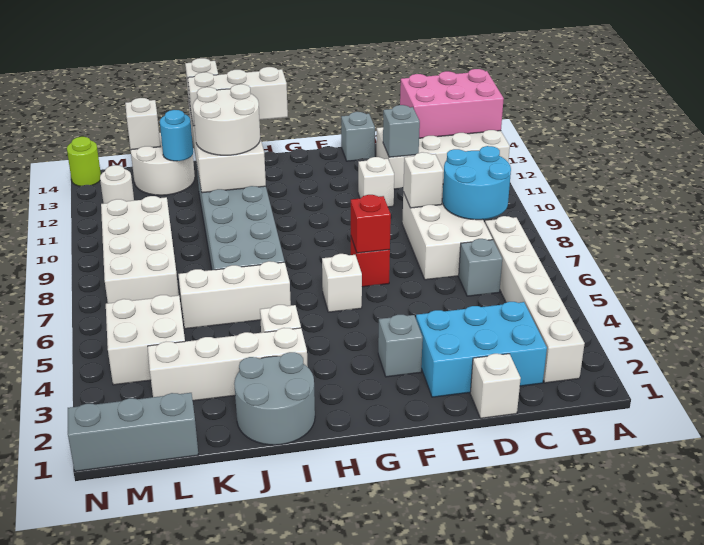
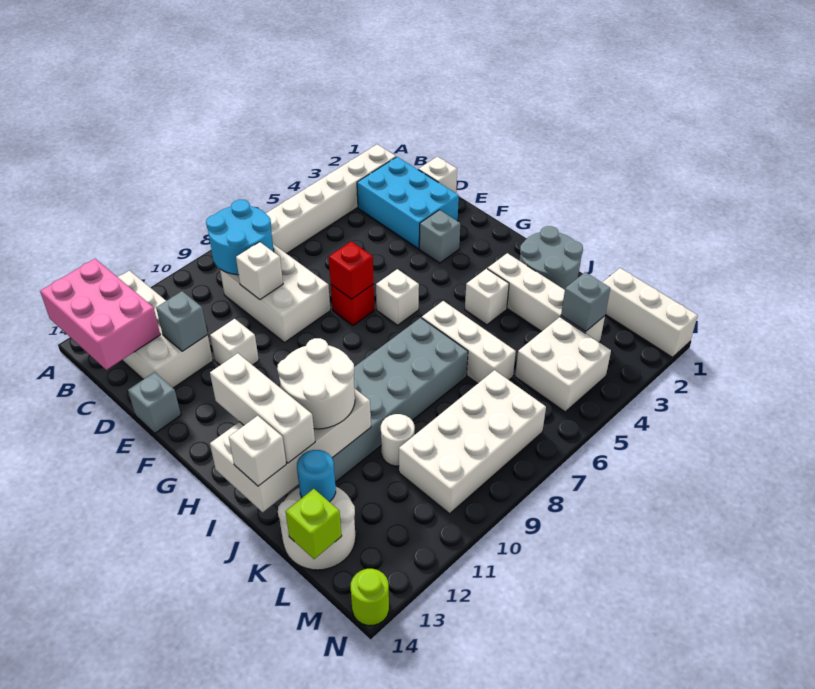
grey brick C6 level 1 -> grey brick L3 level 2
white brick C7:D9 level 1 -> white brick C8:E9 level 1
grey brick L1:N1 level 1 -> white brick L1:N1 level 1
white brick L14 level 2 -> lime brick L14 level 2
white round brick M12 level 1 -> white round brick K10 level 1

